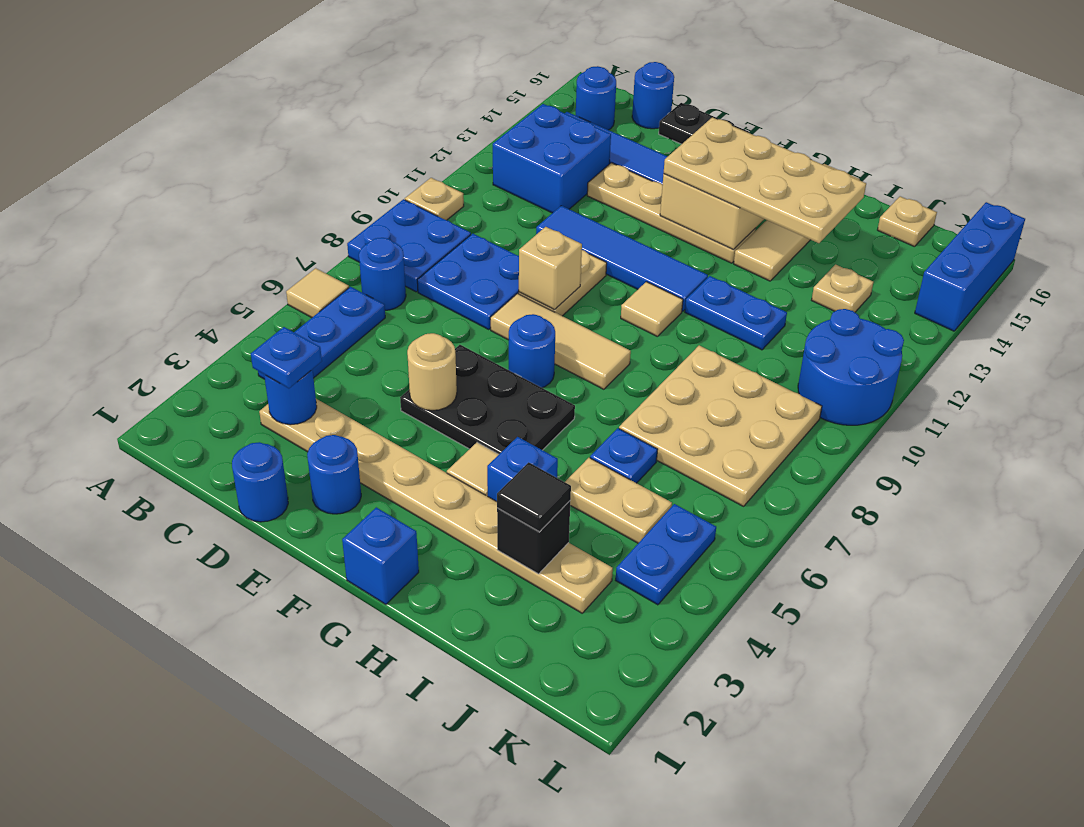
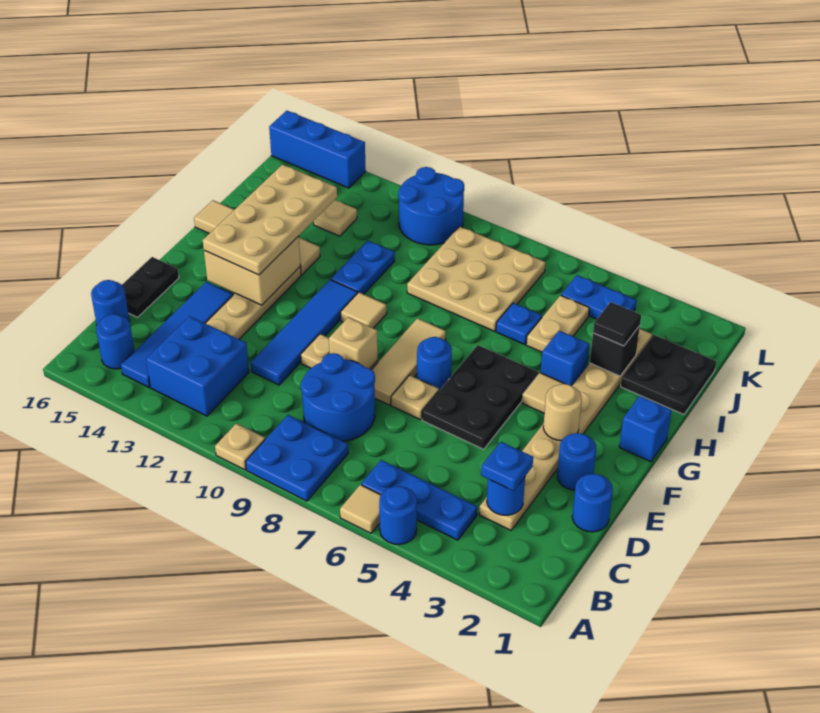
blue round brick B7 level 1 -> blue round brick A5 level 1
blue plate C8:D9 level 1 -> blue round brick C8:D9 level 1
tan round brick E5 level 2 -> tan round brick F3 level 2
none -> black plate I1:J2 level 1
tan plate J16 level 1 -> tan plate E7 level 1

